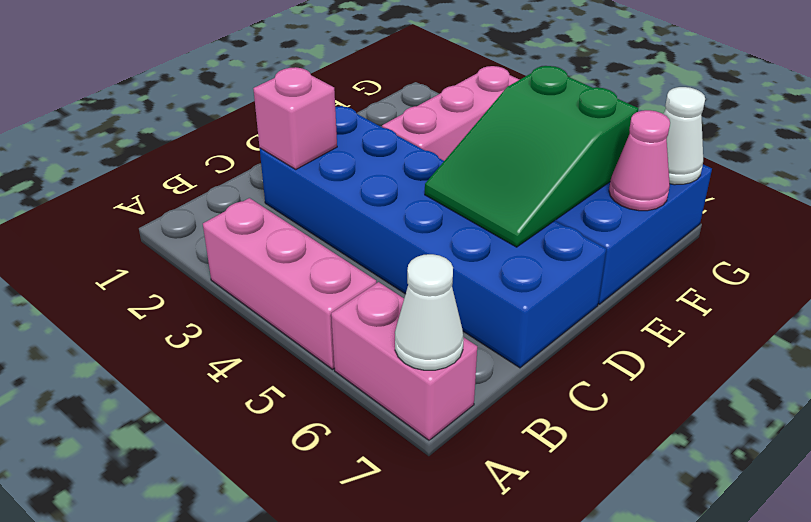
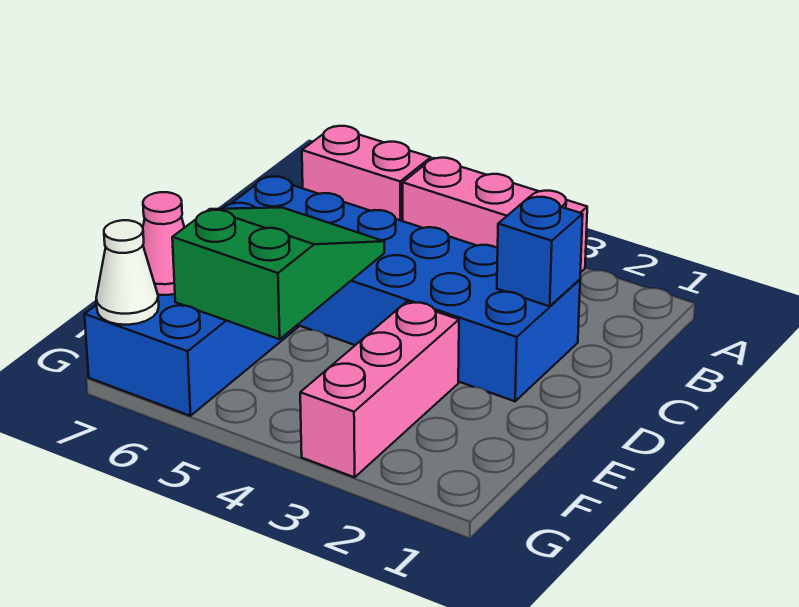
white cone A7 level 2 -> none
pink brick C2 level 2 -> blue brick C2 level 2

